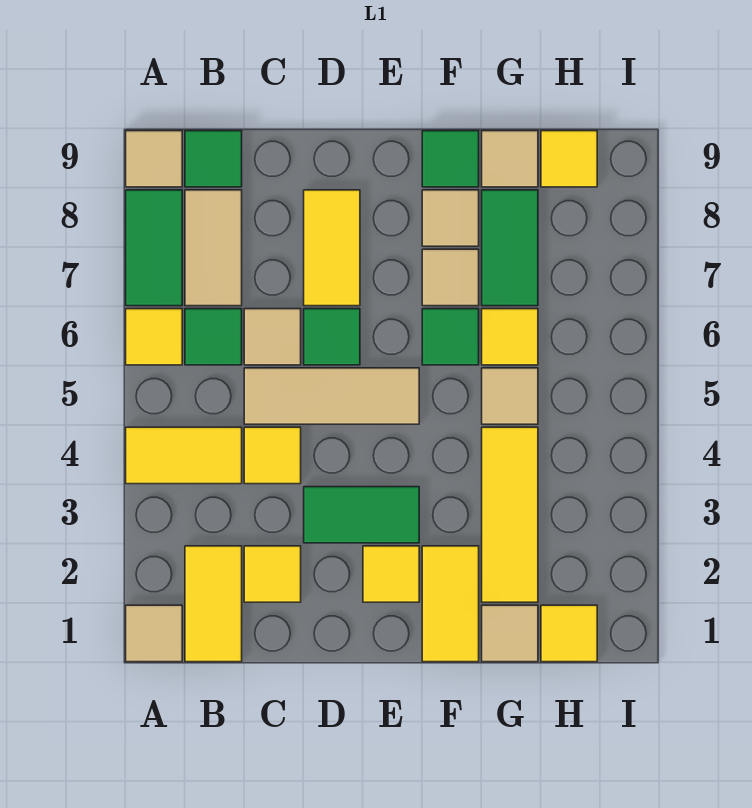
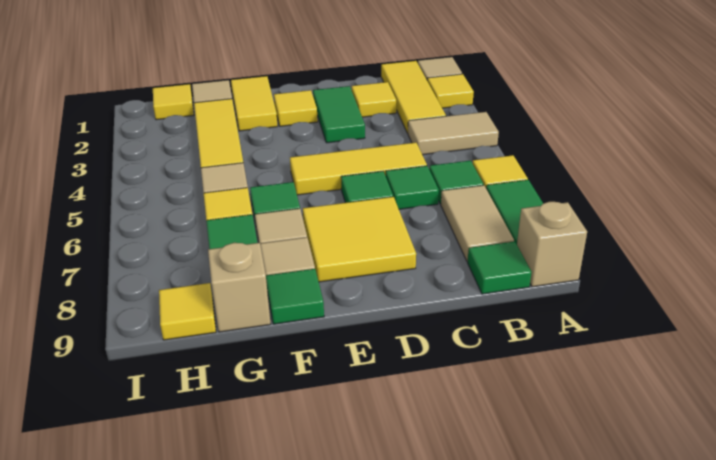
yellow tile A4:B4 level 1 -> tan tile A4:B4 level 1
tan tile A9 level 1 -> tan brick A9 level 1
yellow tile B1:B2 level 1 -> yellow tile B1:B3 level 1
yellow tile C4 level 1 -> yellow tile A2 level 1
tan tile C5:E5 level 1 -> yellow tile C5:E5 level 1
tan tile C6 level 1 -> green tile C6 level 1
green tile D3:E3 level 1 -> green tile D2:D3 level 1
yellow tile D7:D8 level 1 -> yellow tile D7:E8 level 1
tan tile G9 level 1 -> tan brick G9 level 1

